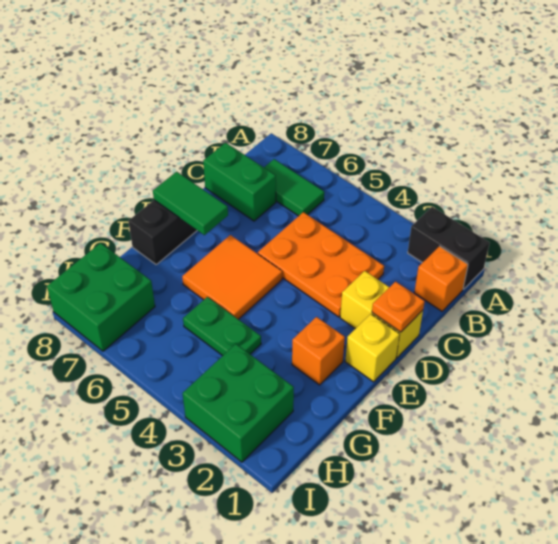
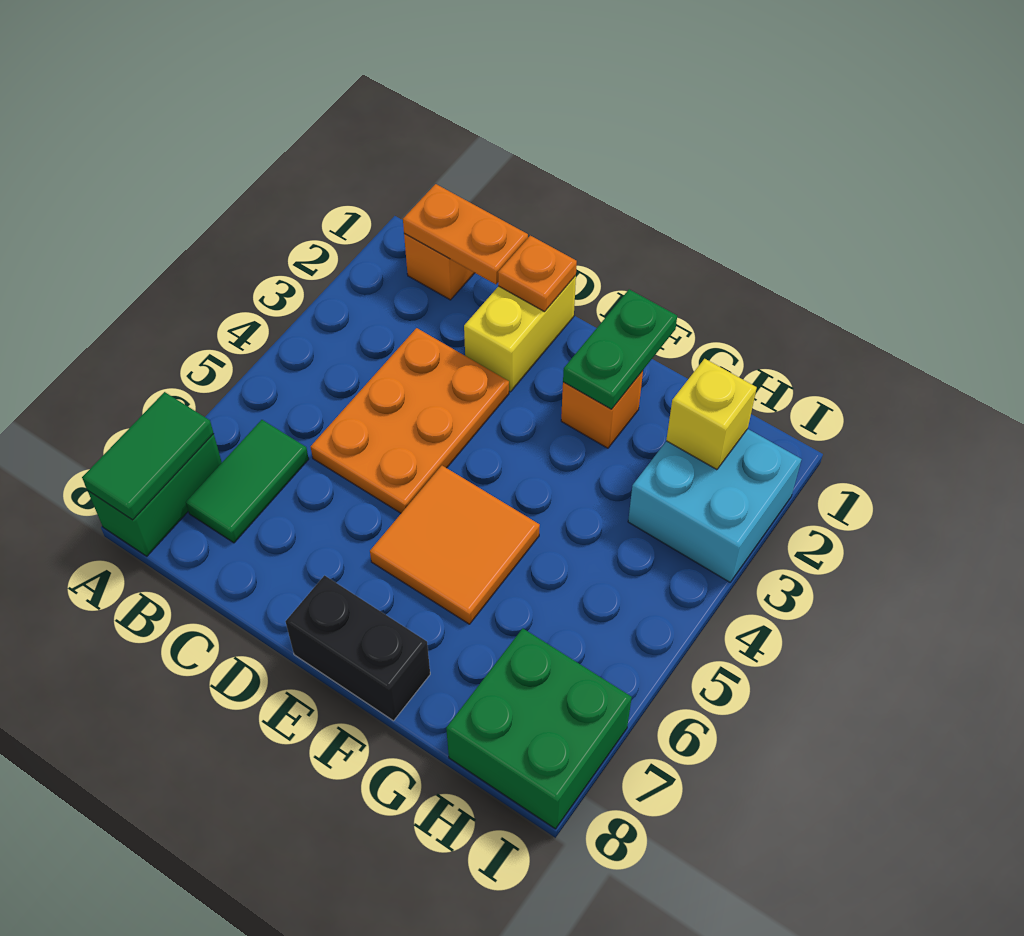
black brick A1:A2 level 1 -> none
none -> orange plate B1:C1 level 2
green brick C7:C8 level 1 -> green brick A7:A8 level 1
yellow brick E1 level 1 -> yellow brick H2 level 2
green tile E7:E8 level 2 -> green tile A7:A8 level 2
green plate G4:G5 level 1 -> green plate F1:F2 level 2
green brick H2:I3 level 1 -> cyan brick H2:I3 level 1

